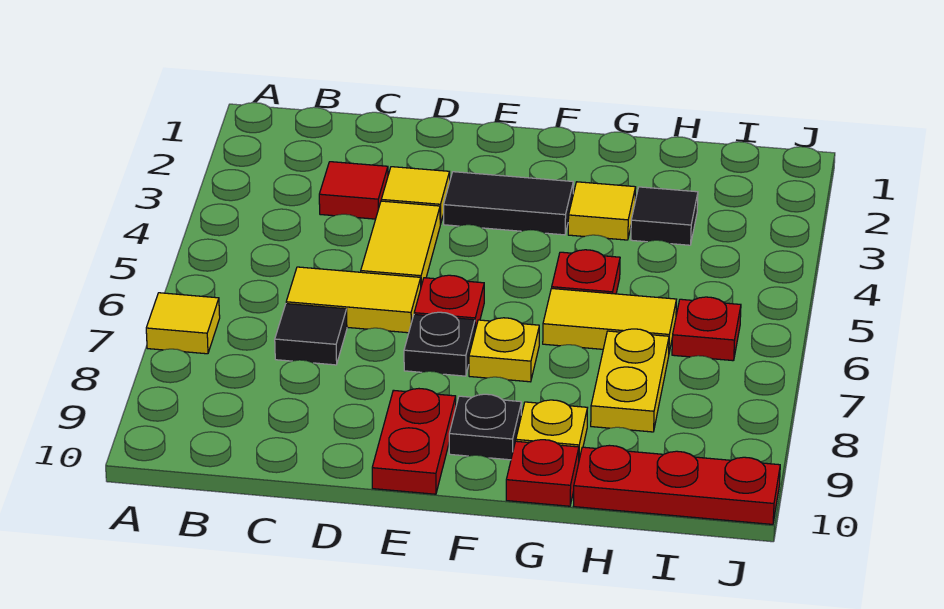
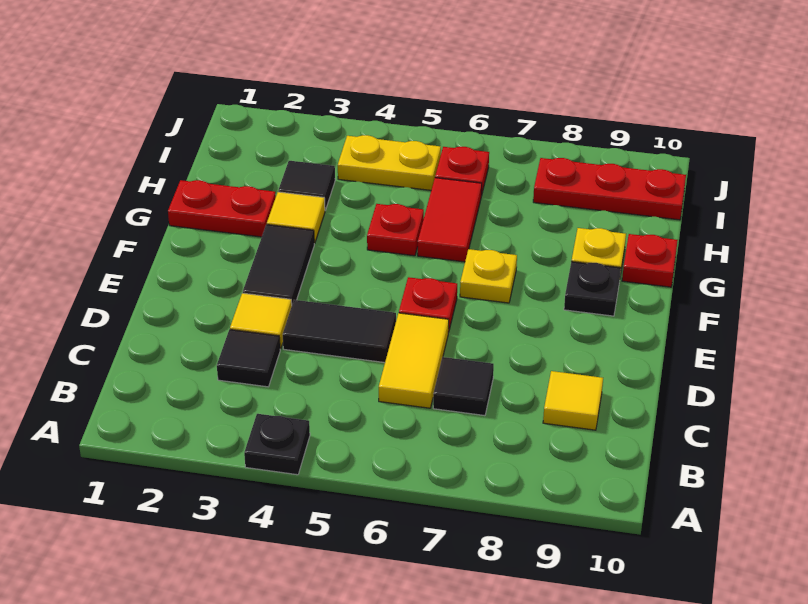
yellow tile A7 level 1 -> yellow tile C9 level 1
red tile C3 level 1 -> black tile C3 level 1
yellow tile D4:D5 level 1 -> black tile D4:D5 level 1
black plate E7 level 1 -> black plate A4 level 1
red plate E9:E10 level 1 -> red plate G1:G2 level 1
yellow tile G6:H6 level 1 -> red tile G6:H6 level 1
yellow plate H7:H8 level 1 -> yellow plate I4:I5 level 1
red plate H10:J10 level 1 -> red plate I8:I10 level 1

